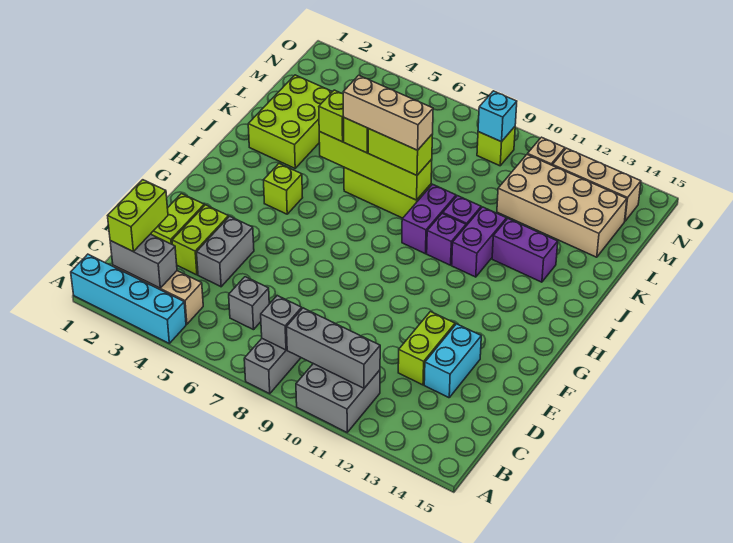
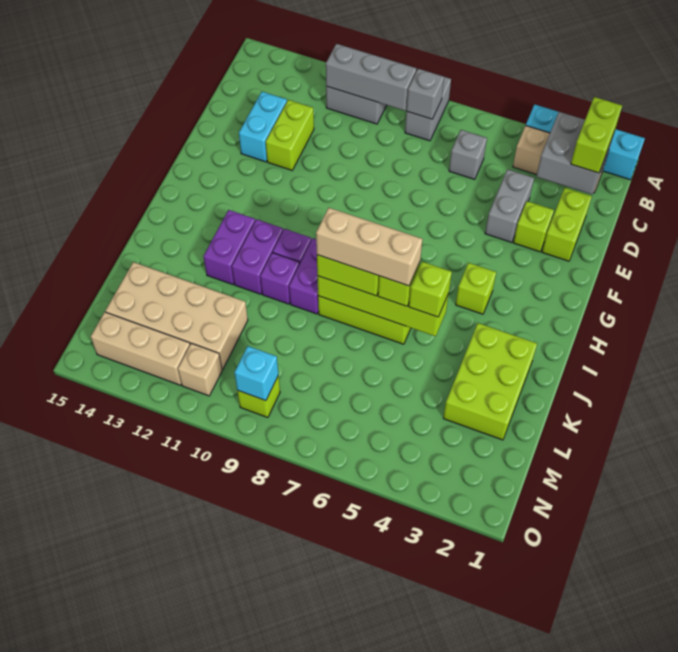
grey brick B2:B3 level 2 -> grey brick B2:C3 level 2
lime brick D3:E3 level 1 -> lime brick E3 level 1
purple brick J12:J13 level 1 -> purple brick I12:J12 level 1

